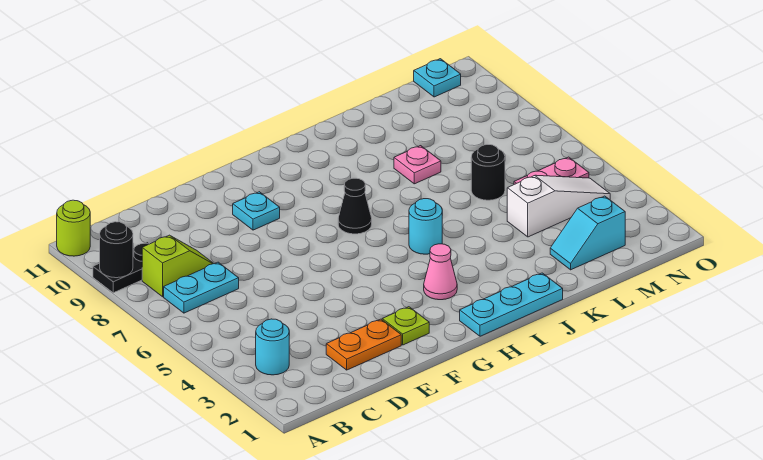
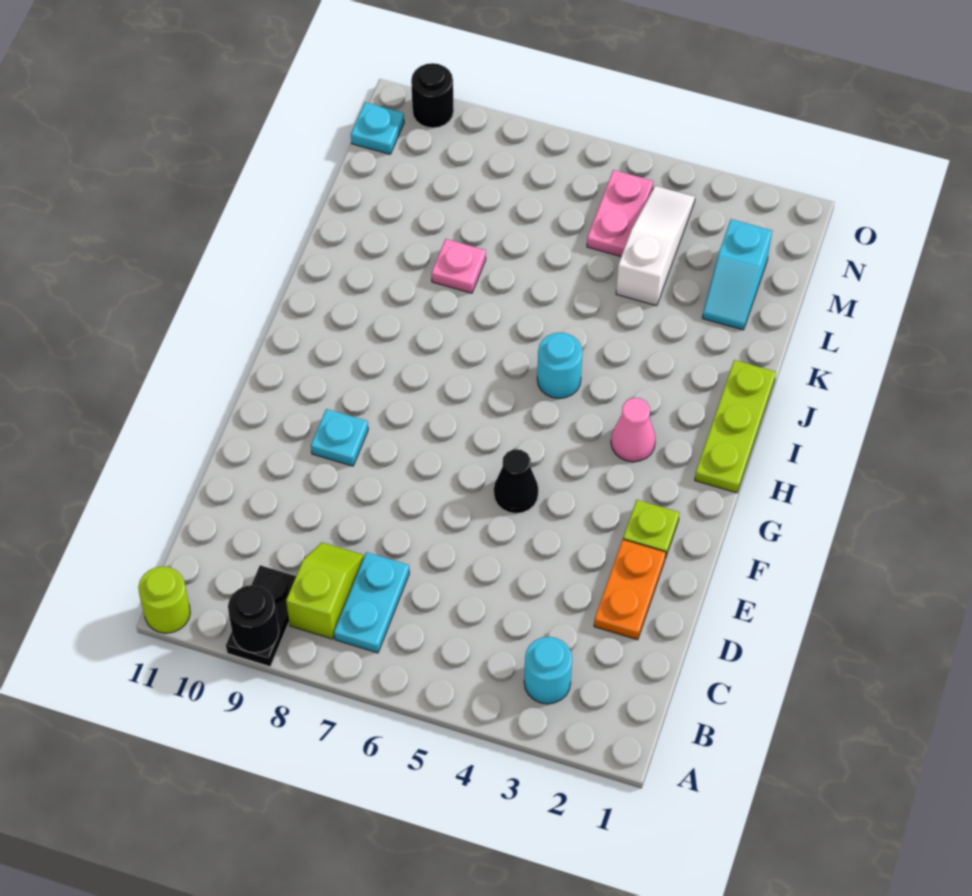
cyan plate H1:J1 level 1 -> lime plate H1:J1 level 1
black cone H7 level 1 -> black cone F5 level 1
black round brick L6 level 1 -> black round brick O10 level 1

